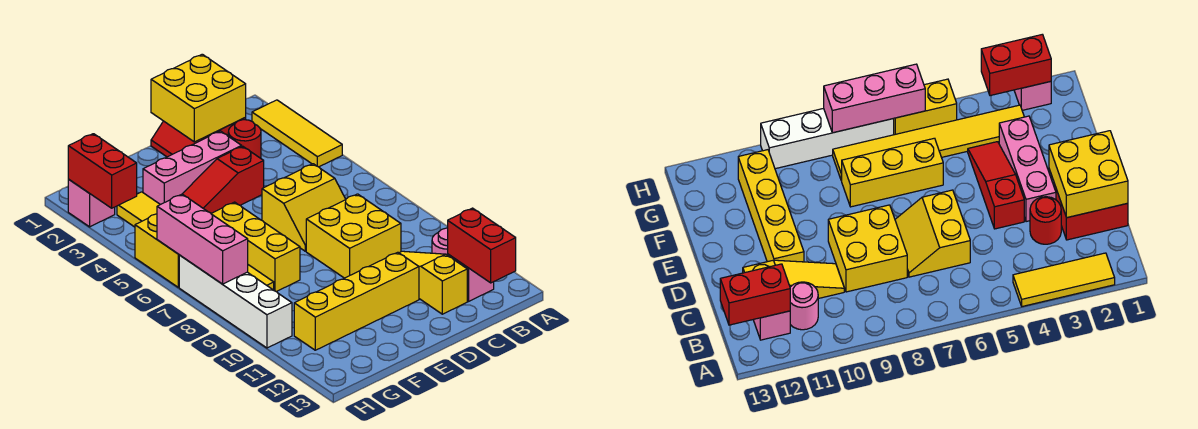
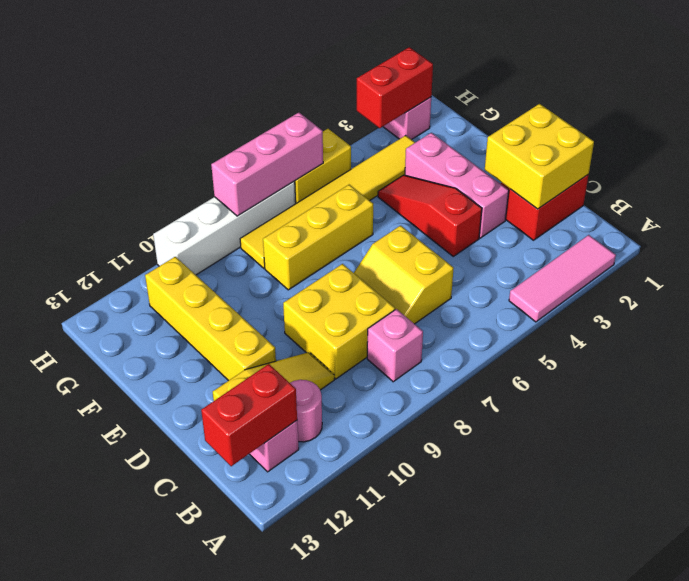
yellow tile A2:A4 level 1 -> pink tile A2:A4 level 1
none -> pink brick B8 level 1
red round brick C3 level 1 -> none

